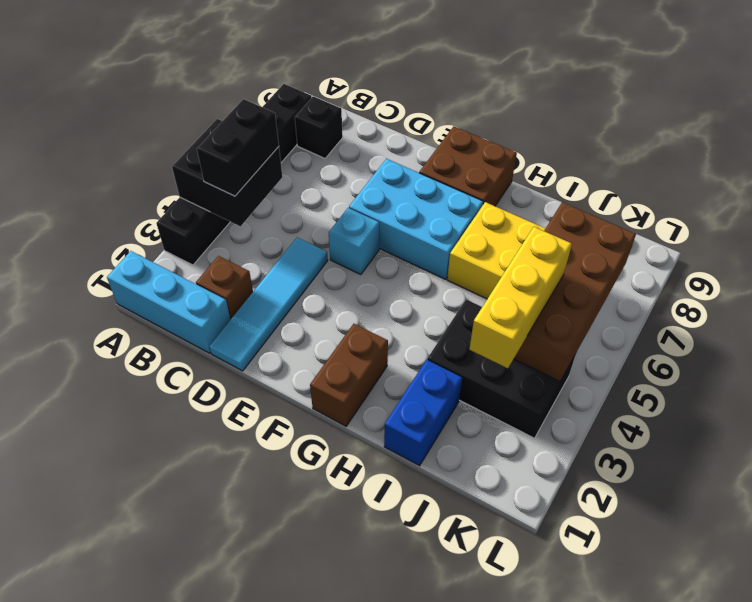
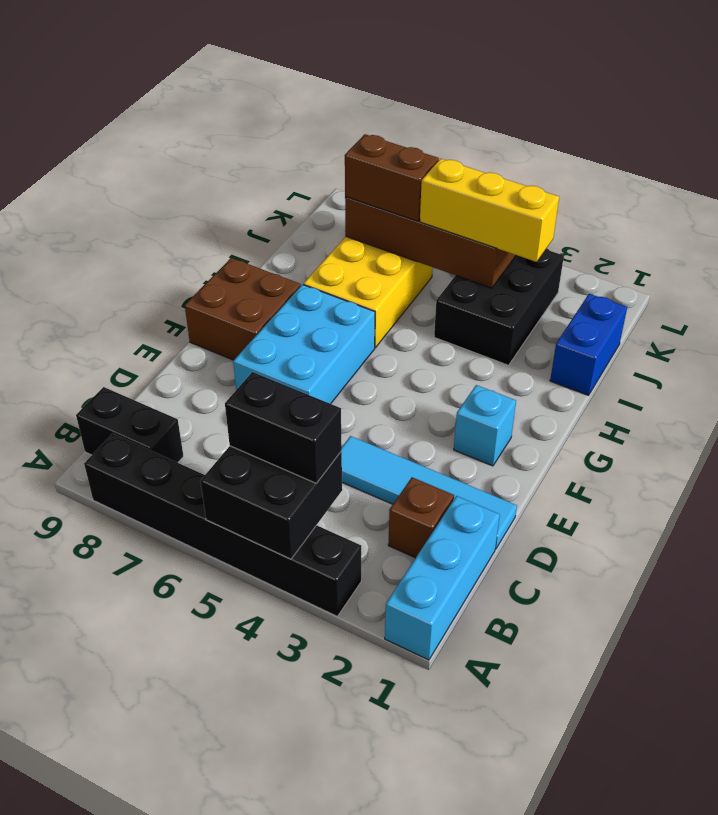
black brick B8 level 1 -> black brick B8:B9 level 1
cyan brick E5 level 1 -> cyan brick F2 level 1
brown brick G1:G2 level 1 -> brown brick J6:J7 level 3
blue brick I1:I2 level 1 -> blue brick I1:J1 level 1

